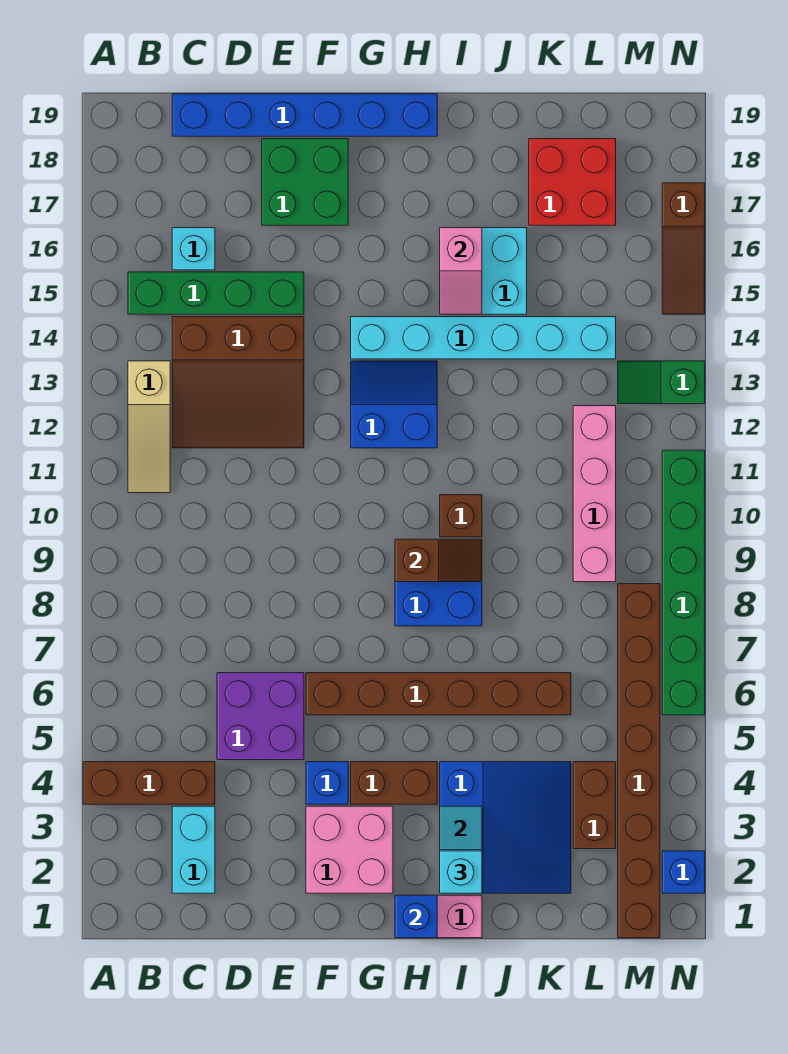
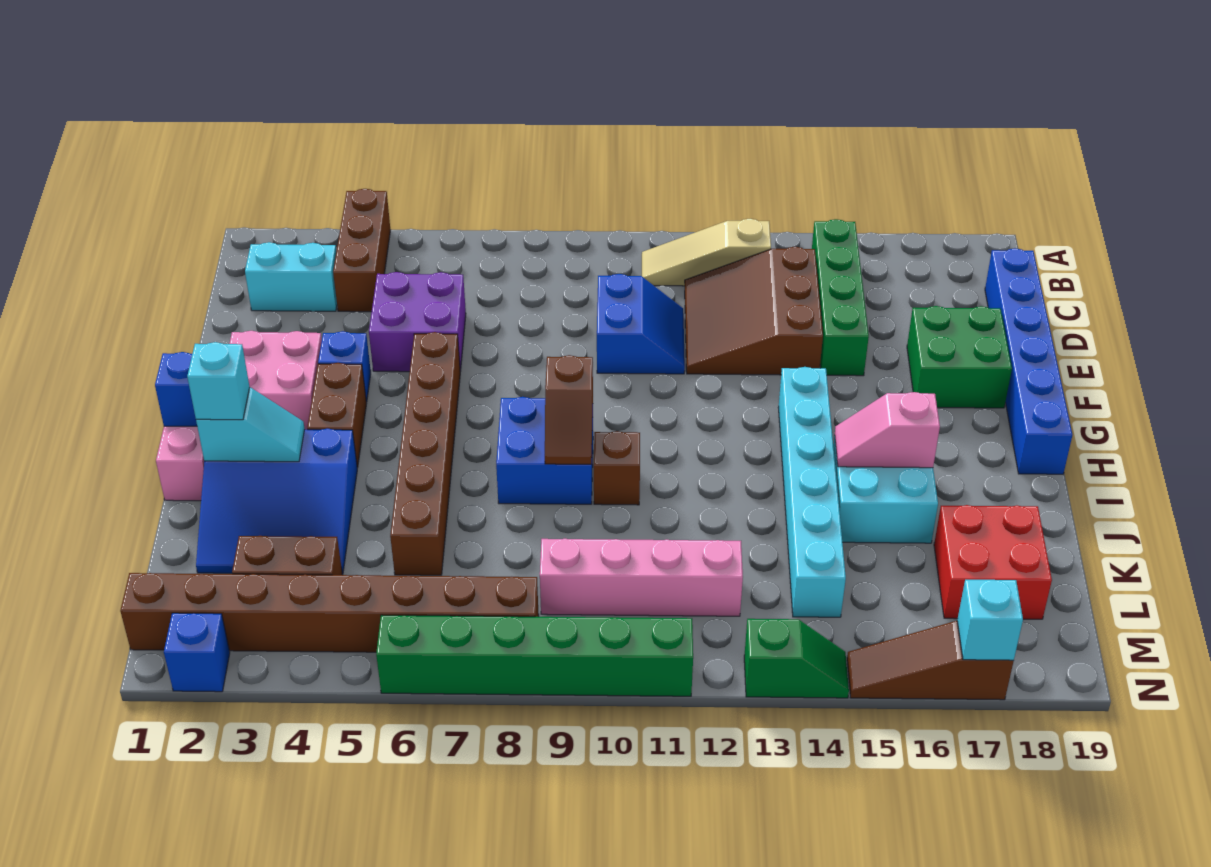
cyan brick C16 level 1 -> cyan brick N17 level 2
blue slope G12:H13 level 1 top 12 -> blue slope D10:E11 level 1 top 10
green slope M13:N13 level 1 top N -> green slope N13:N14 level 1 top 13

